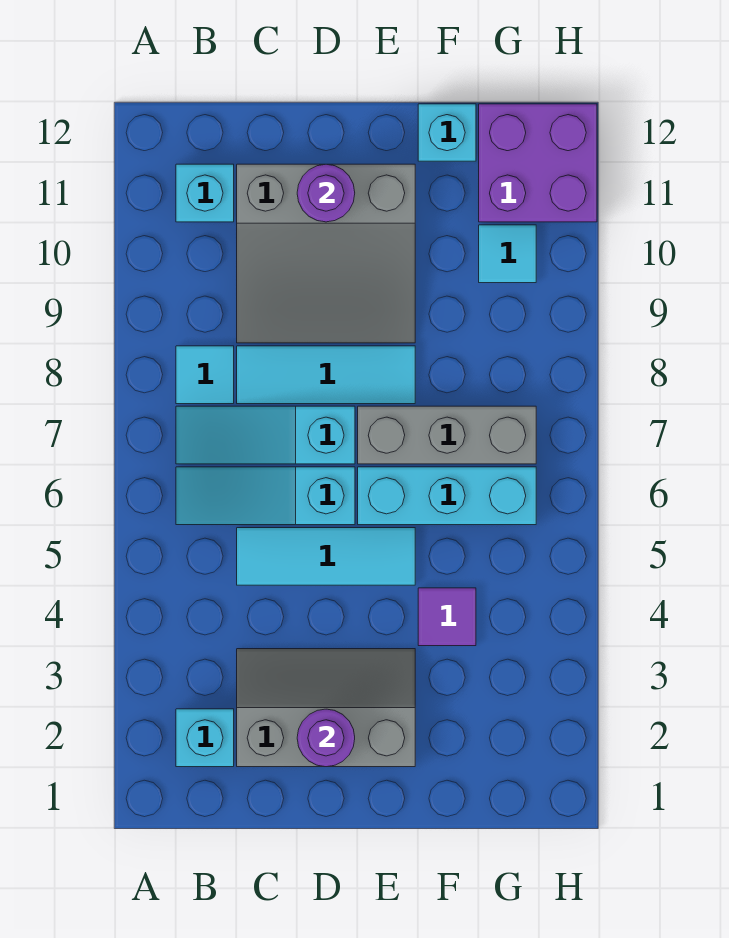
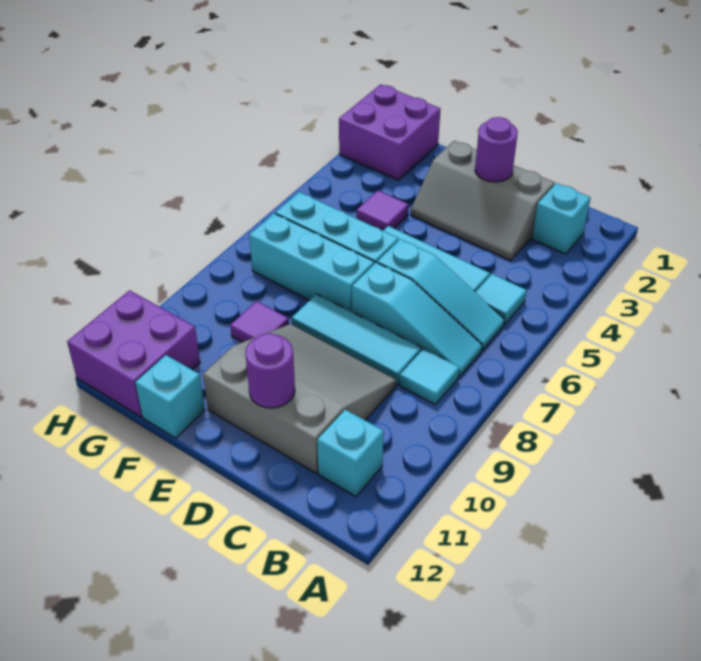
grey brick E7:G7 level 1 -> cyan brick E7:G7 level 1
none -> purple tile F9 level 1
none -> purple brick G1:H2 level 1
cyan tile G10 level 1 -> cyan tile B5 level 1

